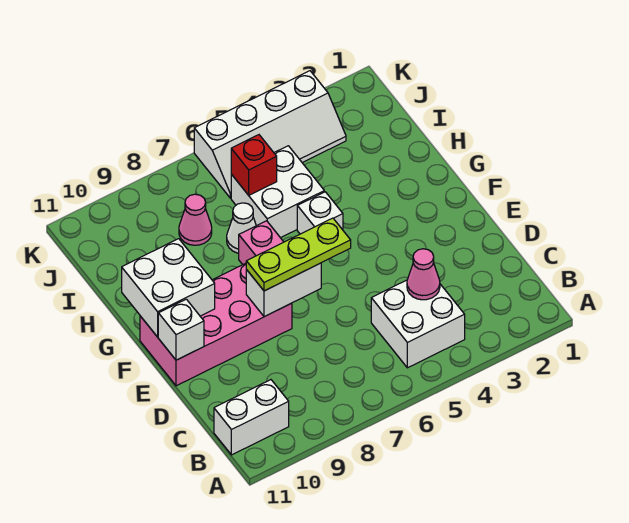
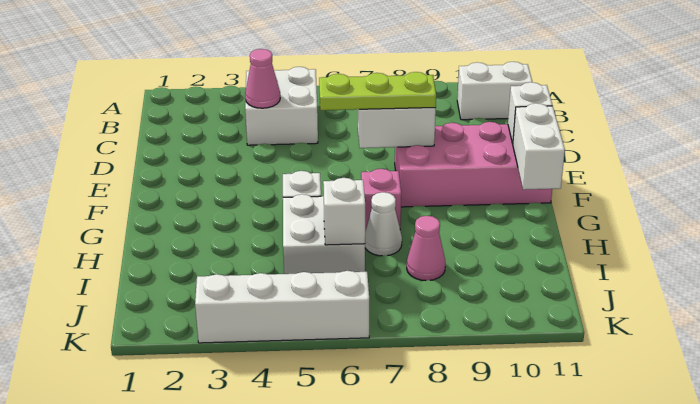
white brick F10:G11 level 2 -> white brick F11:G11 level 2
red brick I6 level 2 -> white brick I6 level 2

